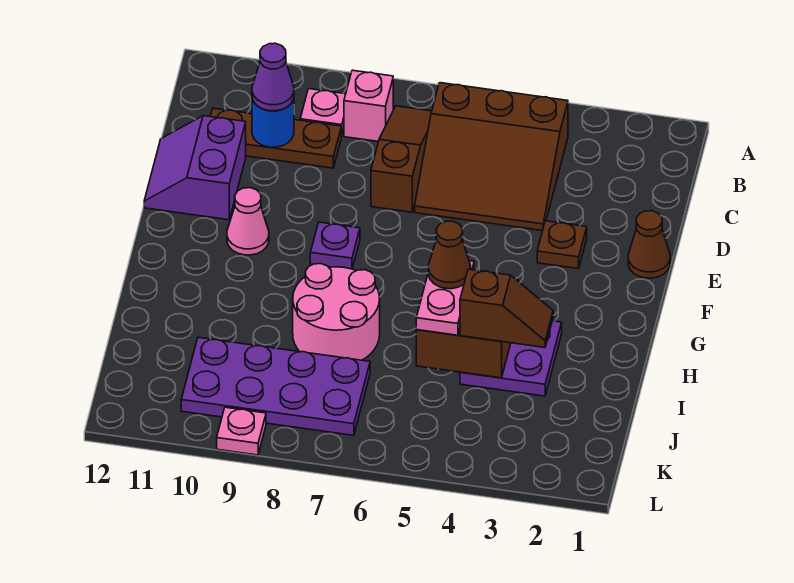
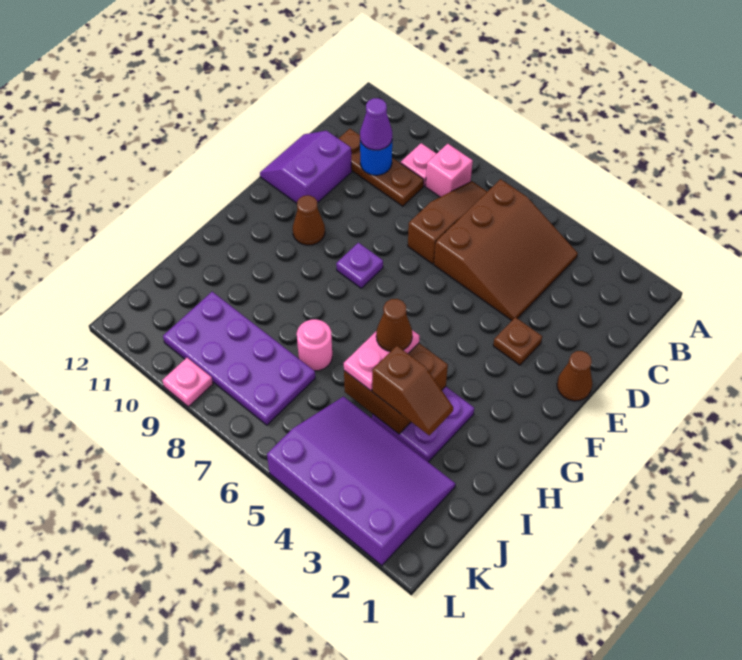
brown slope B4:D6 level 1 top B -> brown slope B4:D6 level 1 top 6
pink cone F10 level 1 -> brown cone F10 level 1
pink round brick H7:I8 level 1 -> pink round brick I7 level 1
none -> purple slope J2:L5 level 1 top L

